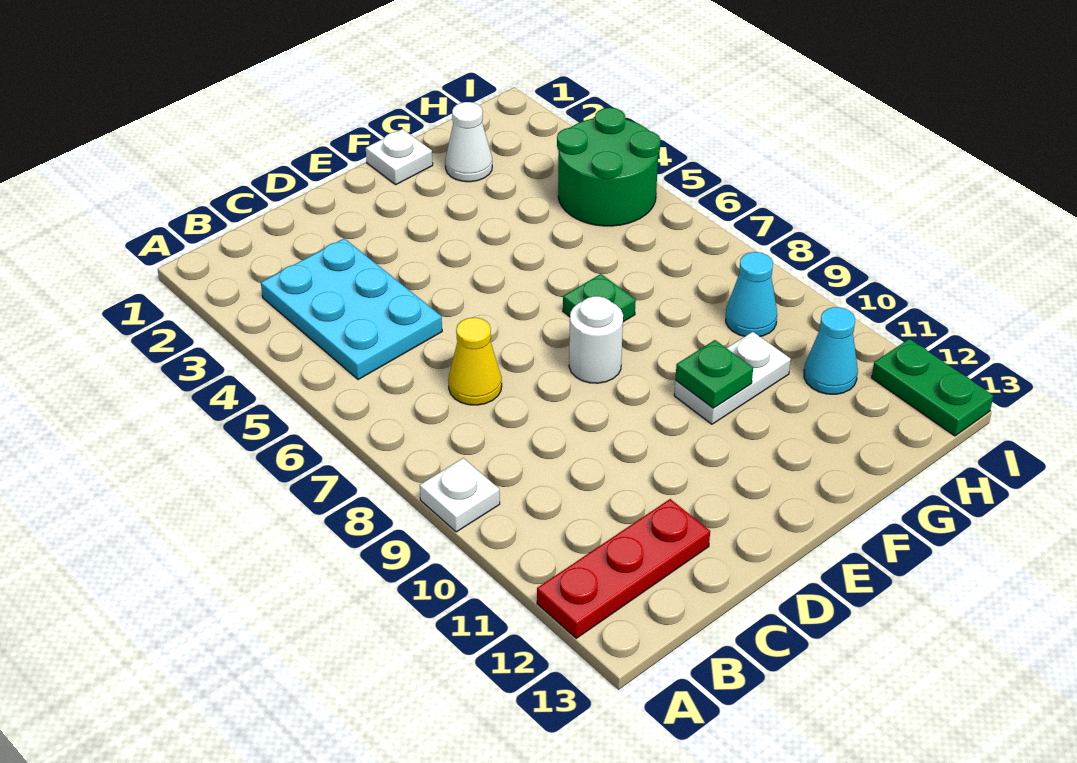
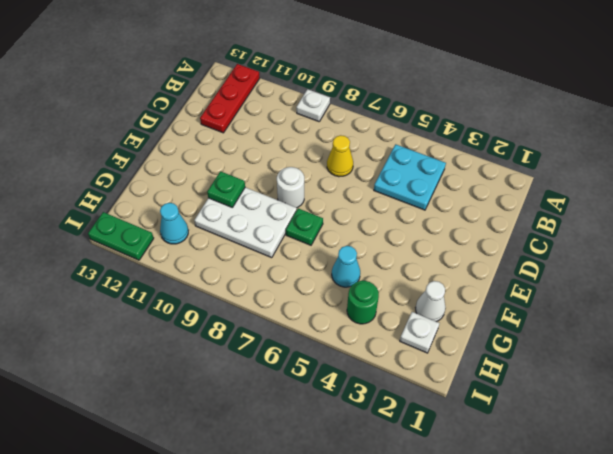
cyan plate B3:C5 level 1 -> cyan plate B4:C5 level 1
white plate F1 level 1 -> white plate H2 level 1
white plate F10:G10 level 1 -> white plate F8:G10 level 1
green round brick H4:I5 level 1 -> green round brick H4 level 1
cyan cone H9 level 1 -> cyan cone G5 level 1

